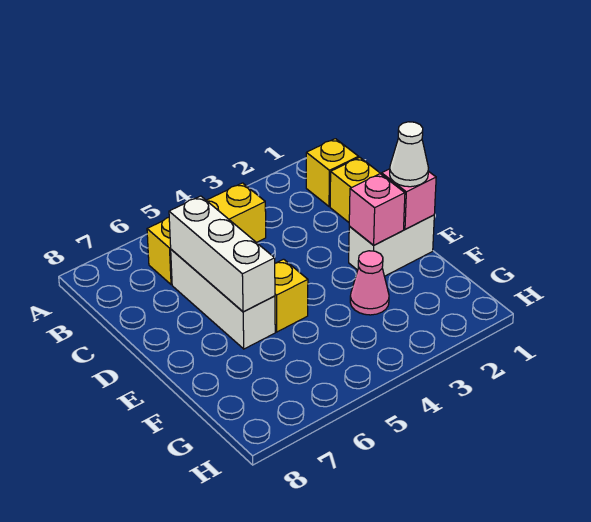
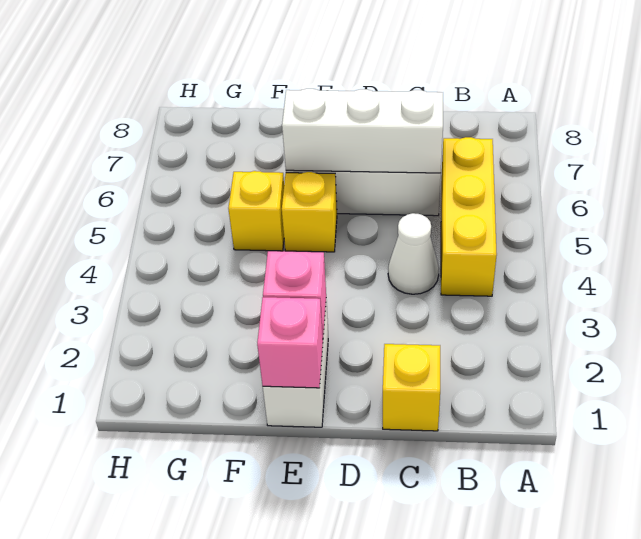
yellow brick B1 level 1 -> yellow brick F5 level 1
white cone E1 level 3 -> white cone C4 level 1
pink cone F3 level 1 -> none

